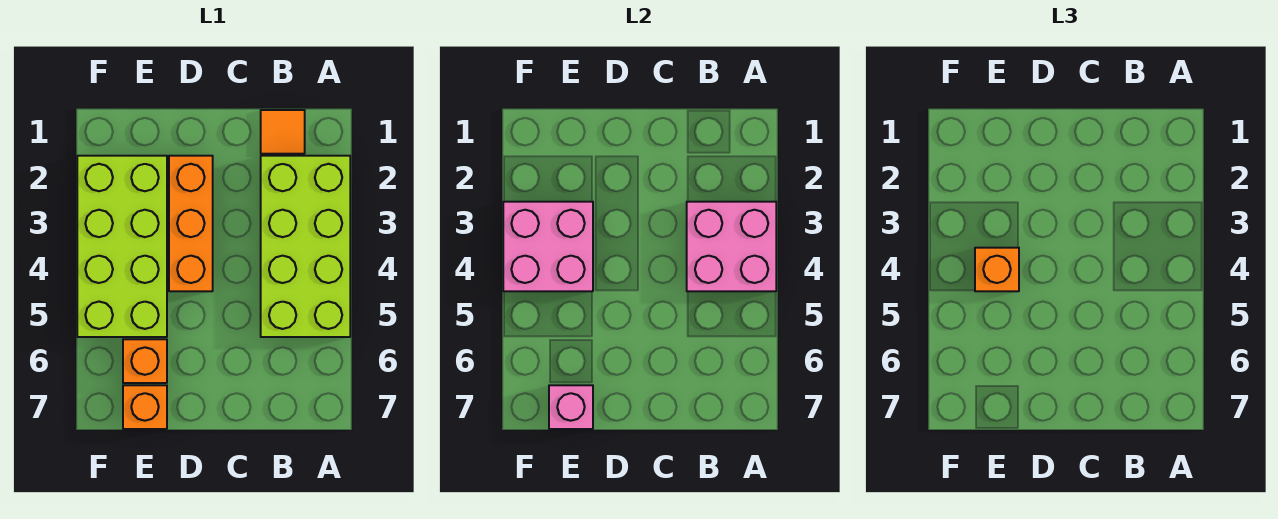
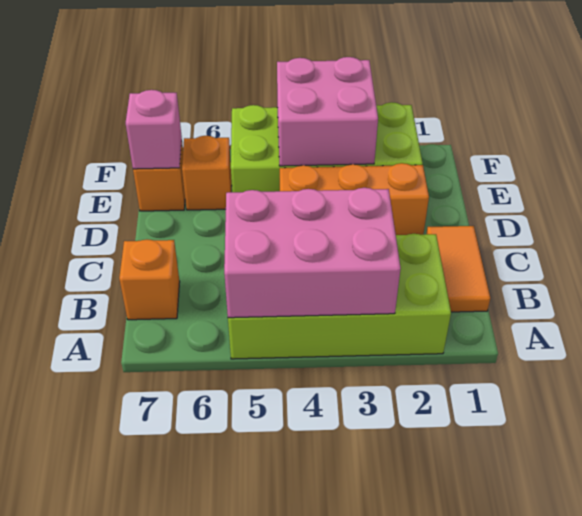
pink brick A3:B4 level 2 -> pink brick A3:B5 level 2
orange tile B1 level 1 -> orange tile B1:C1 level 1
orange brick E4 level 3 -> orange brick B7 level 1

